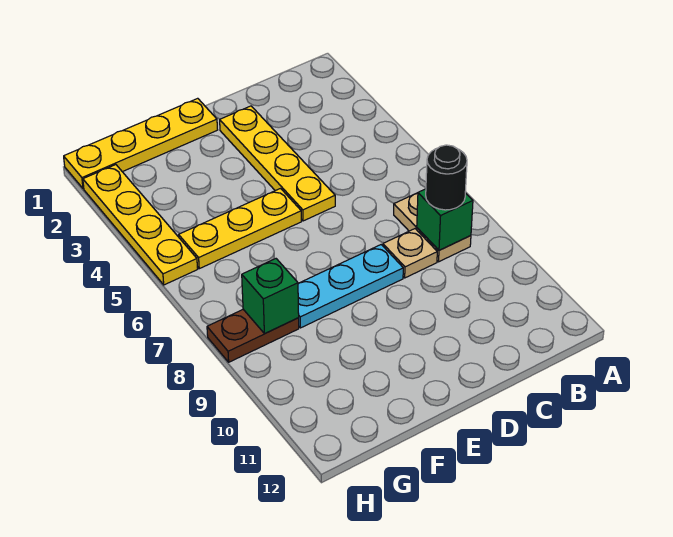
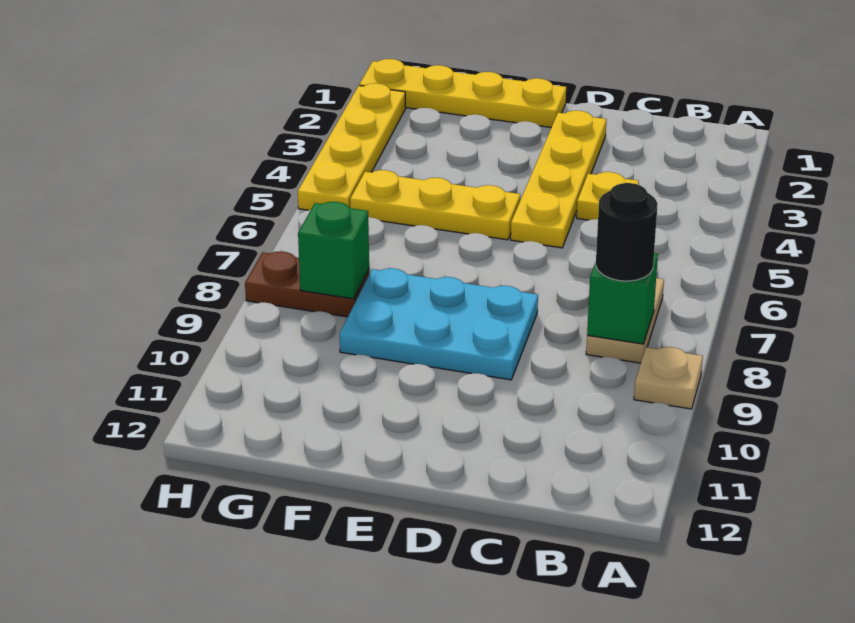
none -> yellow plate C4 level 1
tan plate C8 level 1 -> tan plate A9 level 1
cyan plate D8:F8 level 1 -> cyan plate D8:F9 level 1

